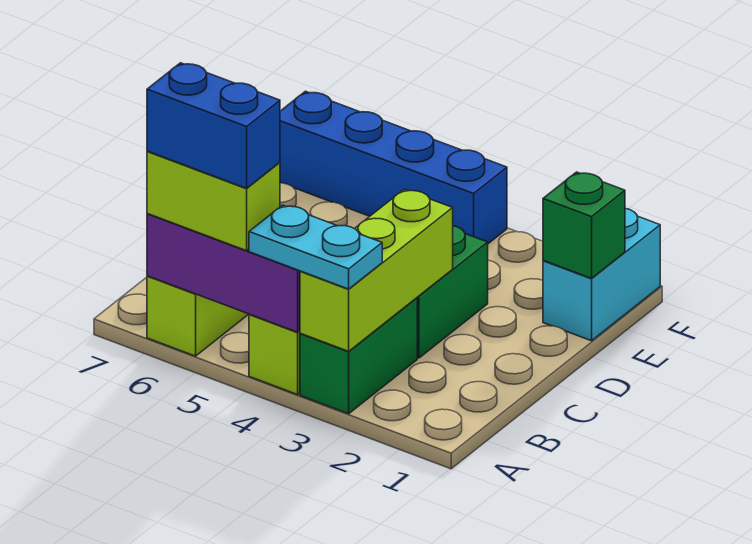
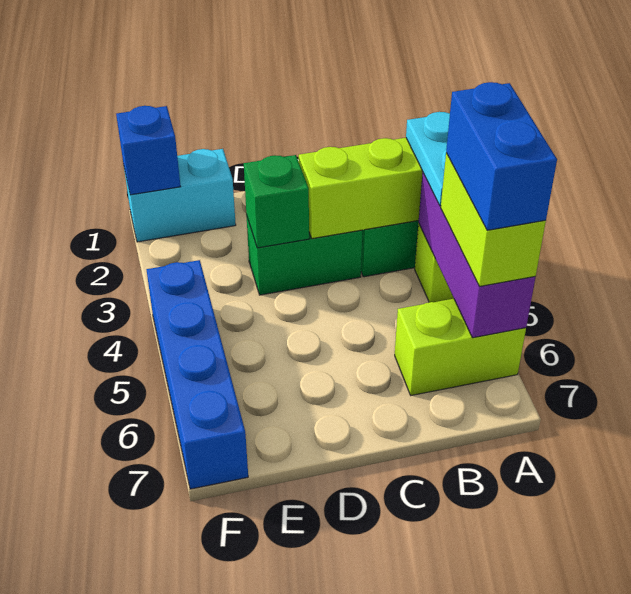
green brick E1 level 2 -> green brick D3 level 2
none -> blue brick F1 level 2

